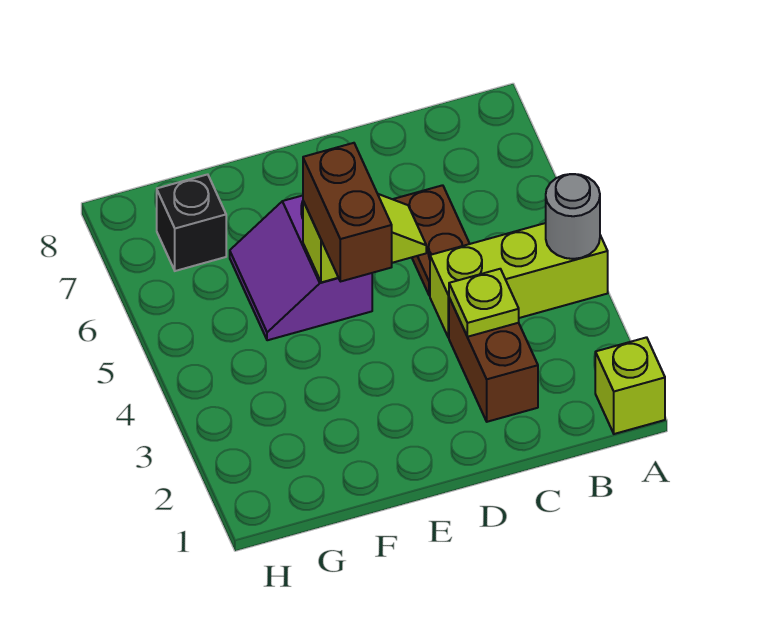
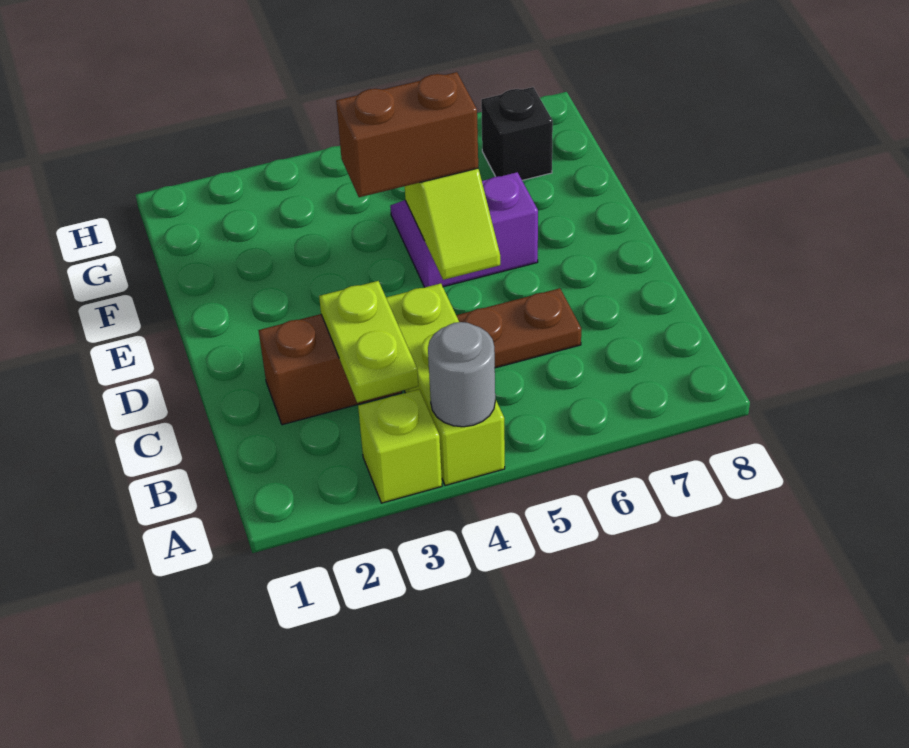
lime brick A1 level 1 -> lime brick A3 level 1
lime plate C3 level 2 -> lime plate B3:C3 level 2

